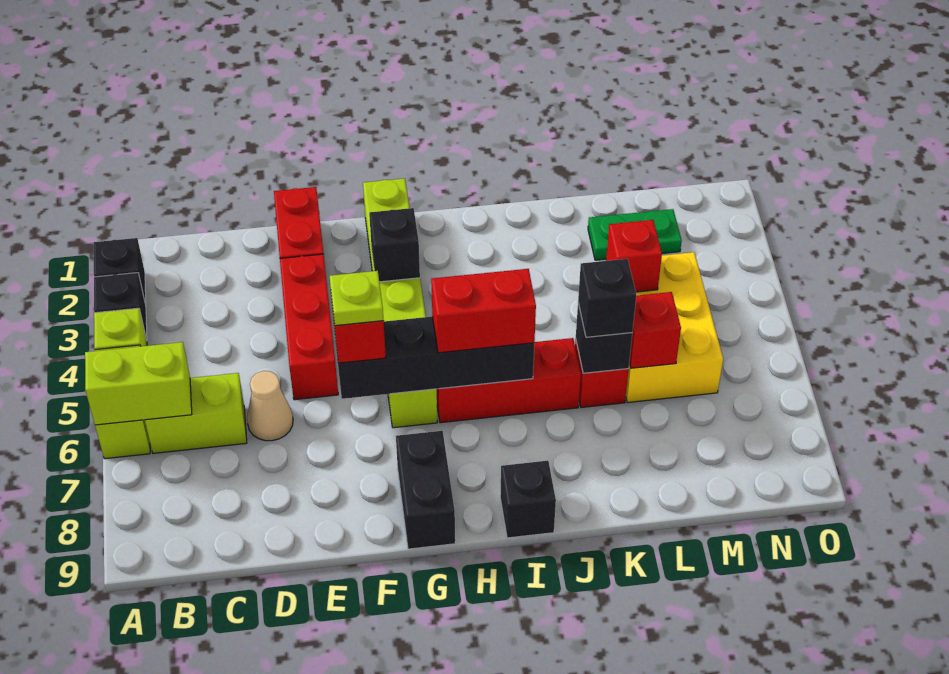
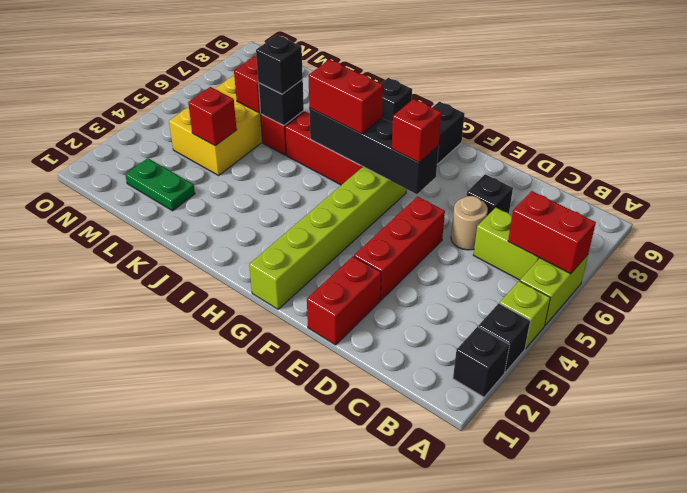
lime brick A6:B6 level 2 -> red brick A6:B6 level 2
tan cone D6 level 1 -> tan round brick D6 level 1
lime plate F6 level 4 -> none
black brick G3 level 2 -> black brick D7 level 1

